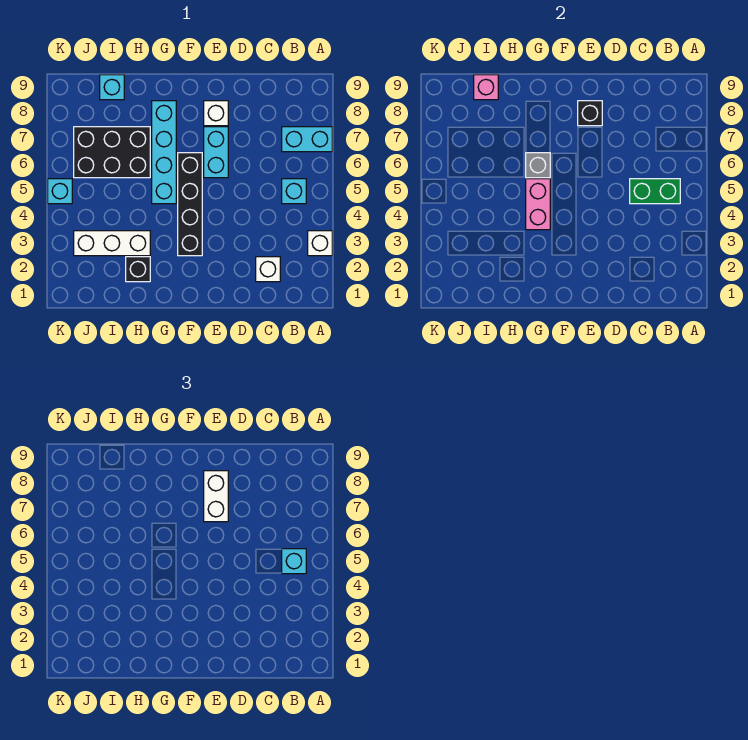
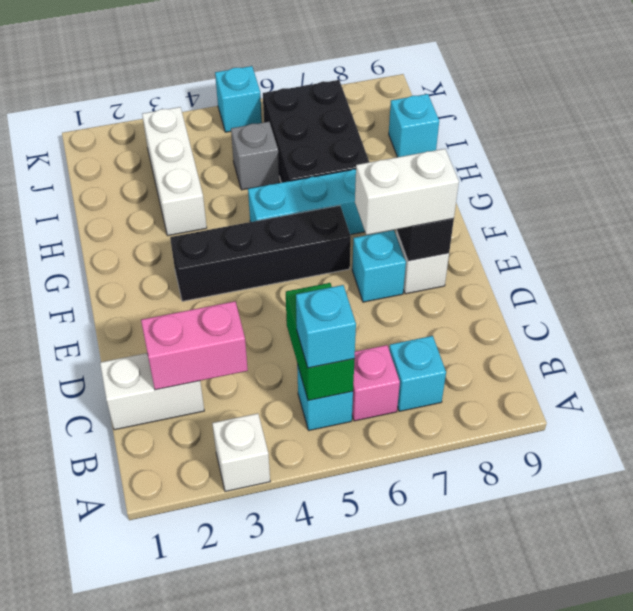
cyan brick A7:B7 level 1 -> cyan brick B7 level 1
white brick C2 level 1 -> white brick C1:C2 level 1
cyan brick E6:E7 level 1 -> cyan brick E7 level 1
pink brick G4:G5 level 2 -> pink brick C2:C3 level 2
grey brick G6 level 2 -> grey brick I5 level 1
black brick H2 level 1 -> none
pink brick I9 level 2 -> pink brick B6 level 1

